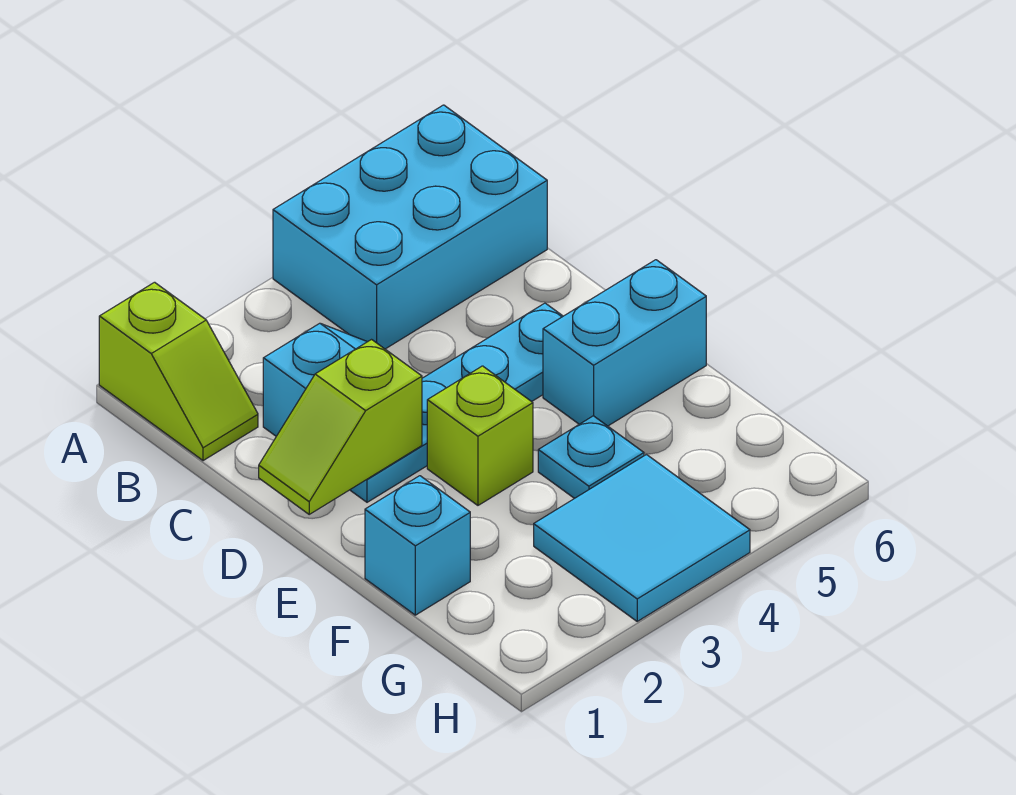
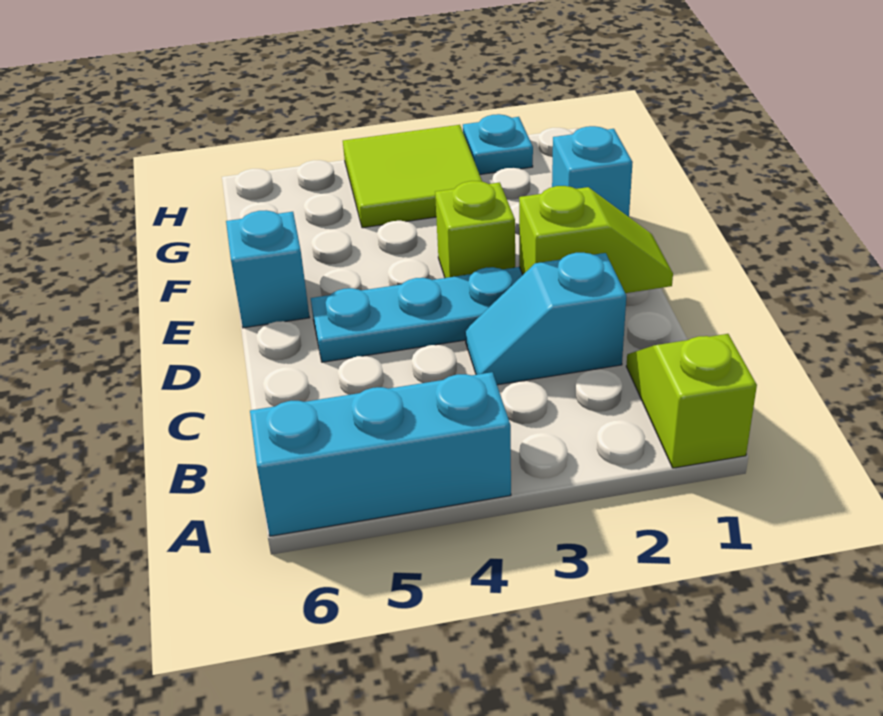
cyan brick A4:B6 level 1 -> cyan brick A4:A6 level 1
cyan brick E5:E6 level 1 -> cyan brick E6 level 1
cyan plate F4 level 1 -> cyan plate H2 level 1
cyan tile G3:H4 level 1 -> lime tile G3:H4 level 1

